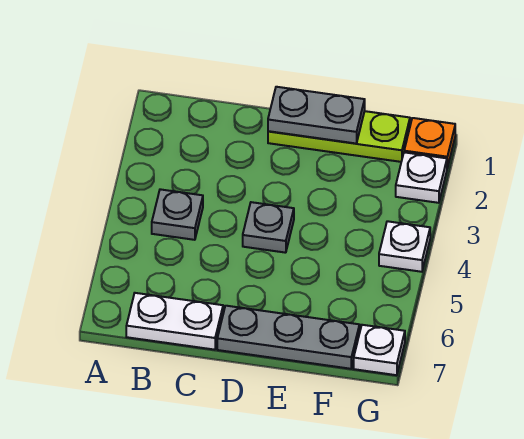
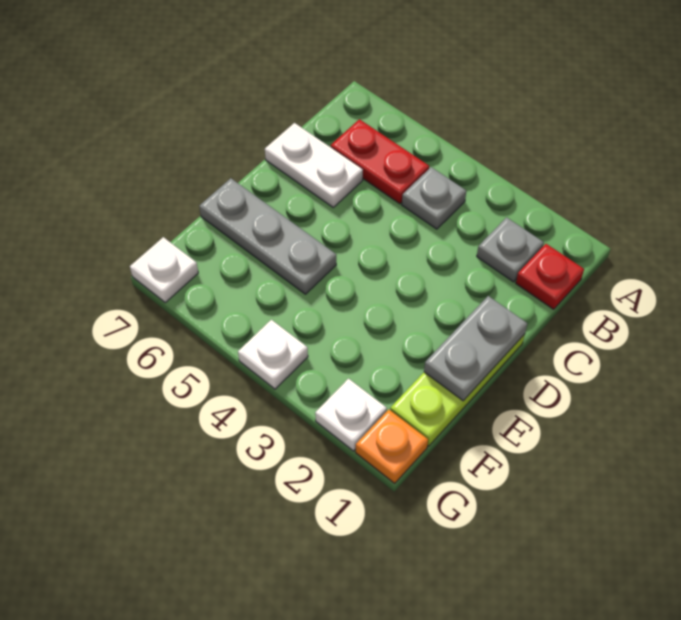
none -> red plate B1 level 1
none -> red plate B5:B6 level 1
white plate B7:C7 level 1 -> white plate C6:C7 level 1
grey plate D4 level 1 -> grey plate B2 level 1
grey plate D7:F7 level 1 -> grey plate E5:E7 level 1

